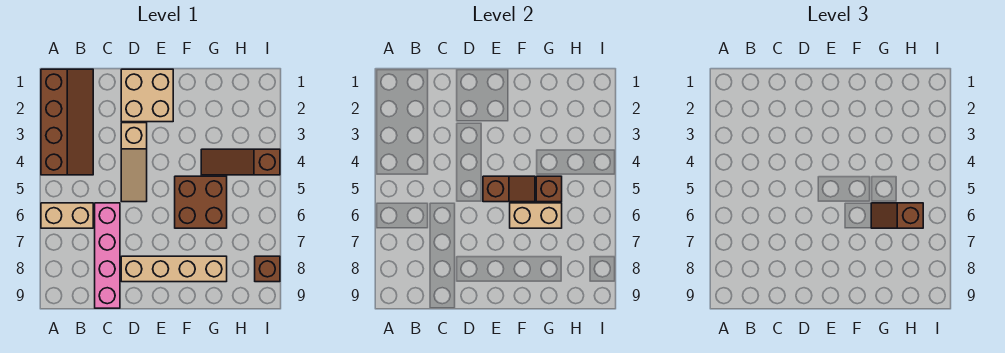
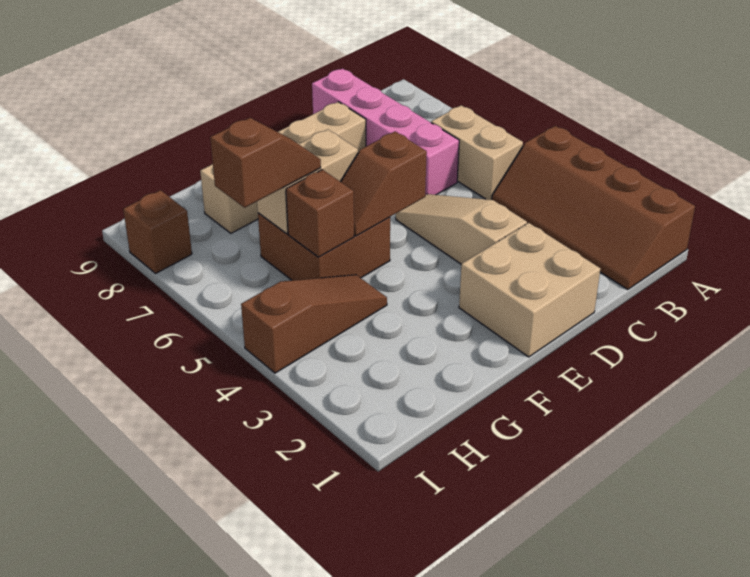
tan brick A6:B6 level 1 -> tan brick B5:B6 level 1

